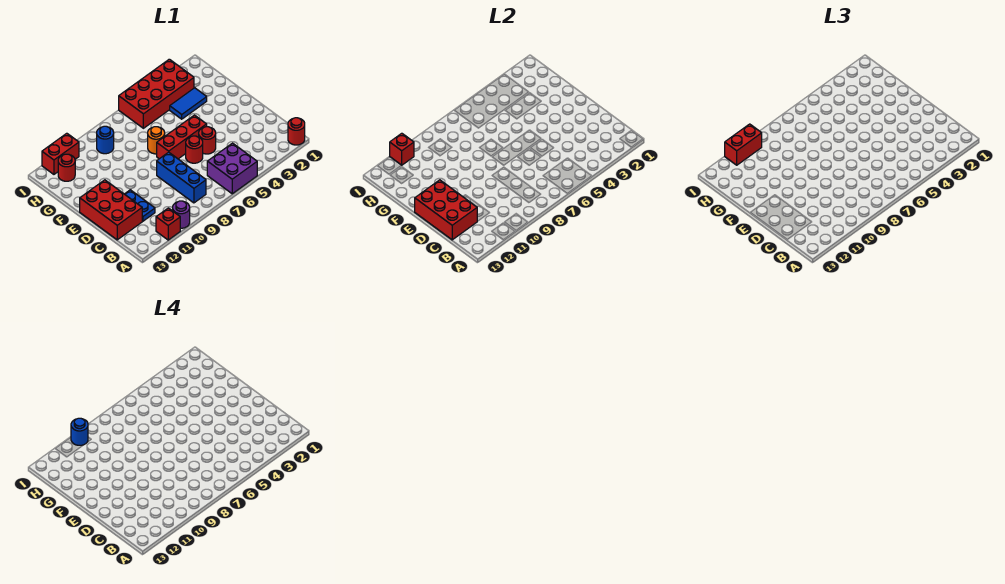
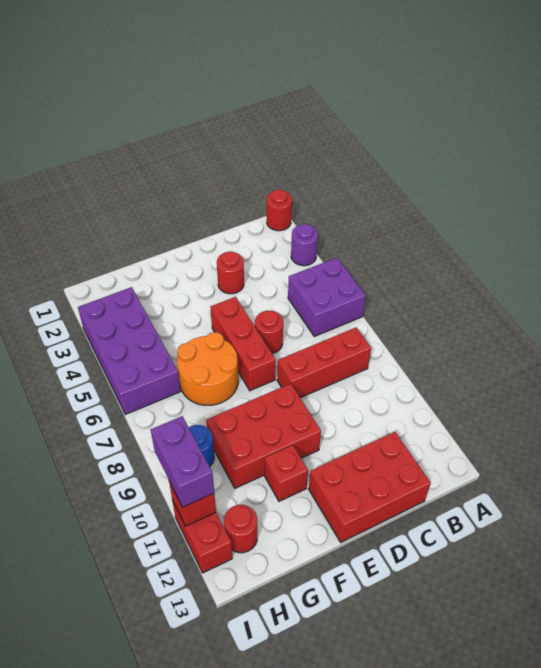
purple round brick A10 level 1 -> purple round brick A3 level 1
red brick A11 level 1 -> red brick F11 level 1
blue brick B8:D8 level 1 -> red brick B8:D8 level 1
blue plate C11:D11 level 1 -> none
red brick C12:E13 level 2 -> red brick E9:G10 level 1
red round brick D5 level 1 -> red round brick D3 level 1
orange round brick F7 level 1 -> orange round brick F6:G7 level 1
blue tile G3:G4 level 1 -> none
red brick H3:I6 level 1 -> purple brick H3:I6 level 1
red brick I10:I11 level 3 -> purple brick I10:I11 level 3
blue round brick I10 level 4 -> none

